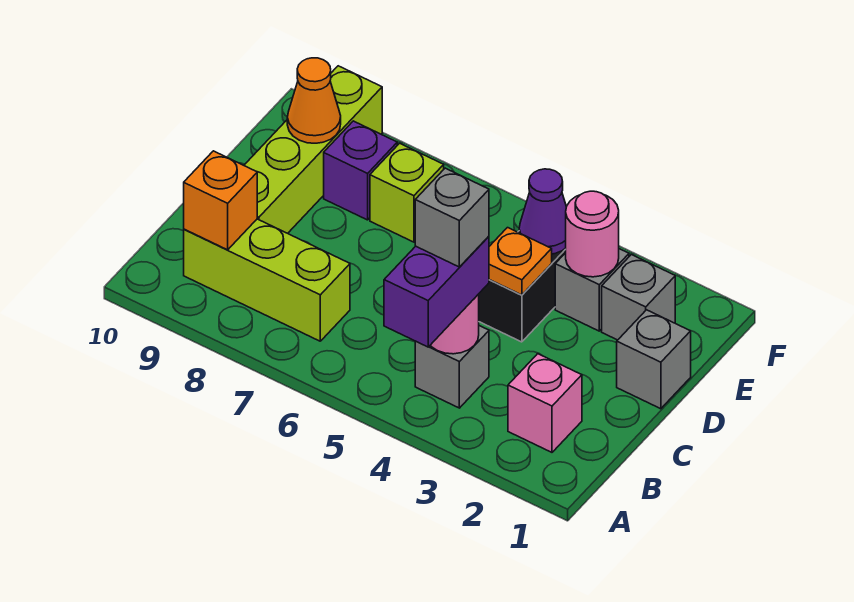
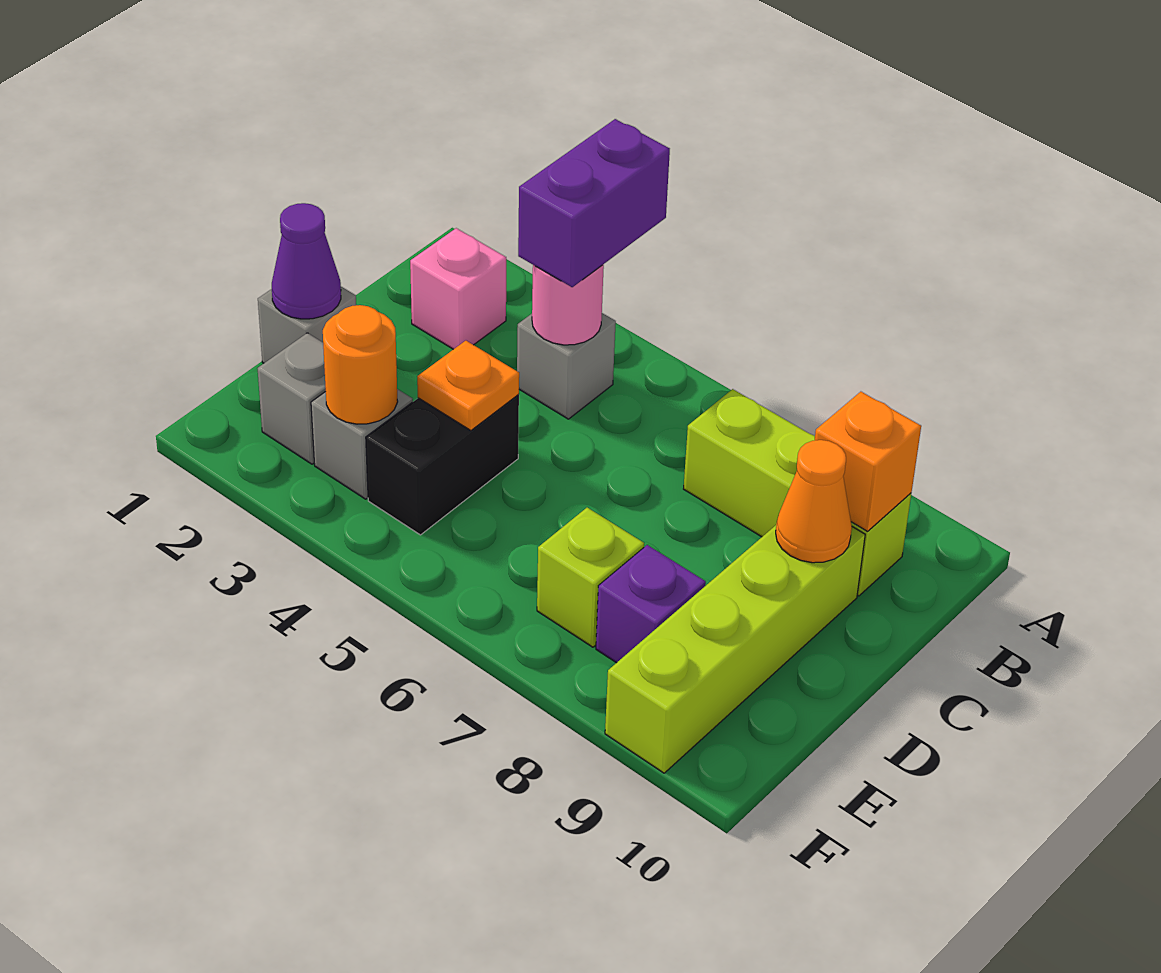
grey brick B4 level 4 -> none
pink round brick E3 level 2 -> orange round brick E3 level 2
purple cone E4 level 2 -> purple cone D1 level 2
orange cone E9 level 2 -> orange cone C9 level 2

